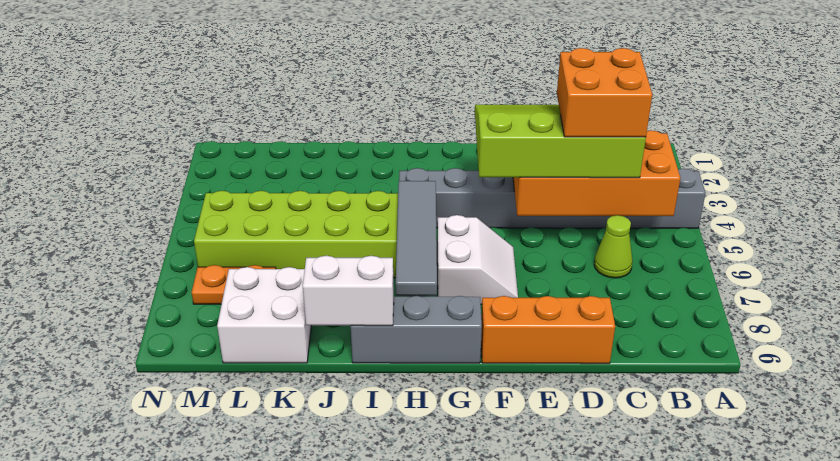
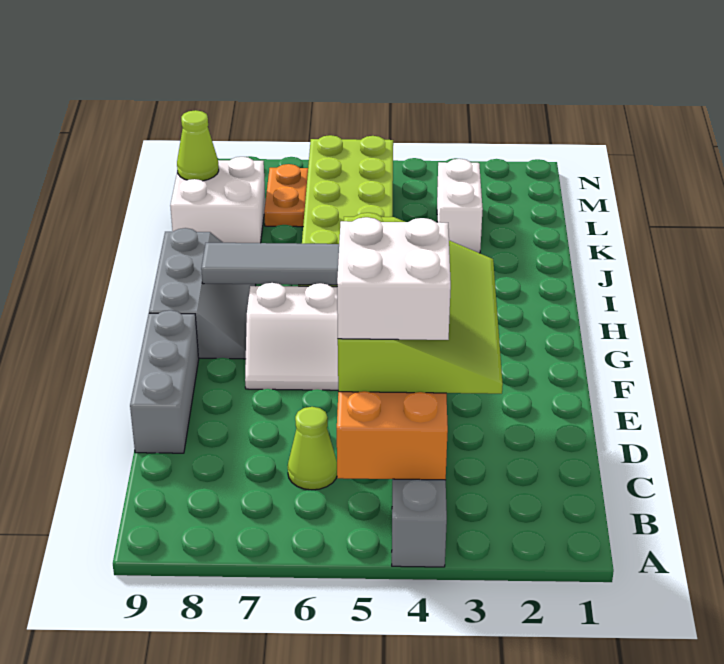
orange brick C4:D5 level 4 -> white brick C4:D5 level 4
orange brick D9:F9 level 1 -> grey brick D9:F9 level 1
white brick I9:J9 level 2 -> white brick K3:L3 level 1
none -> lime cone L9 level 2

